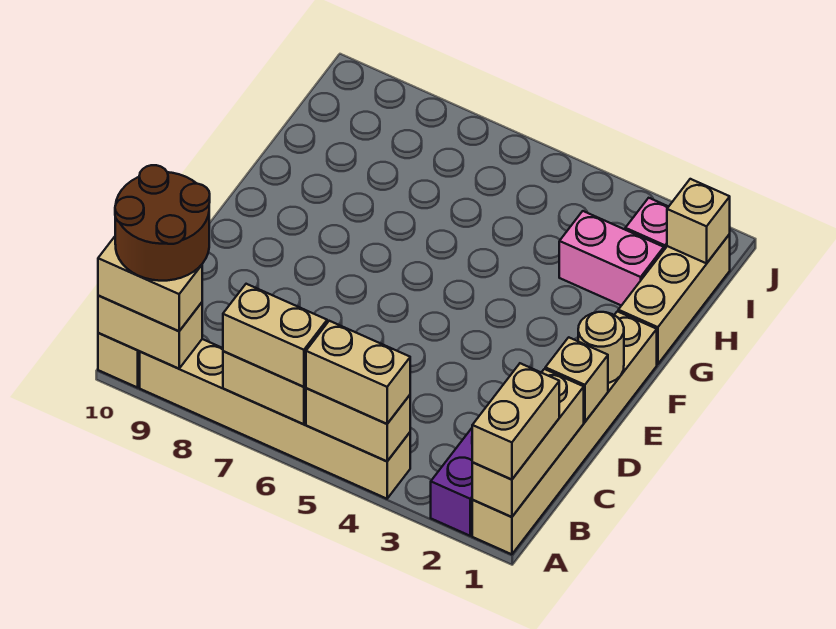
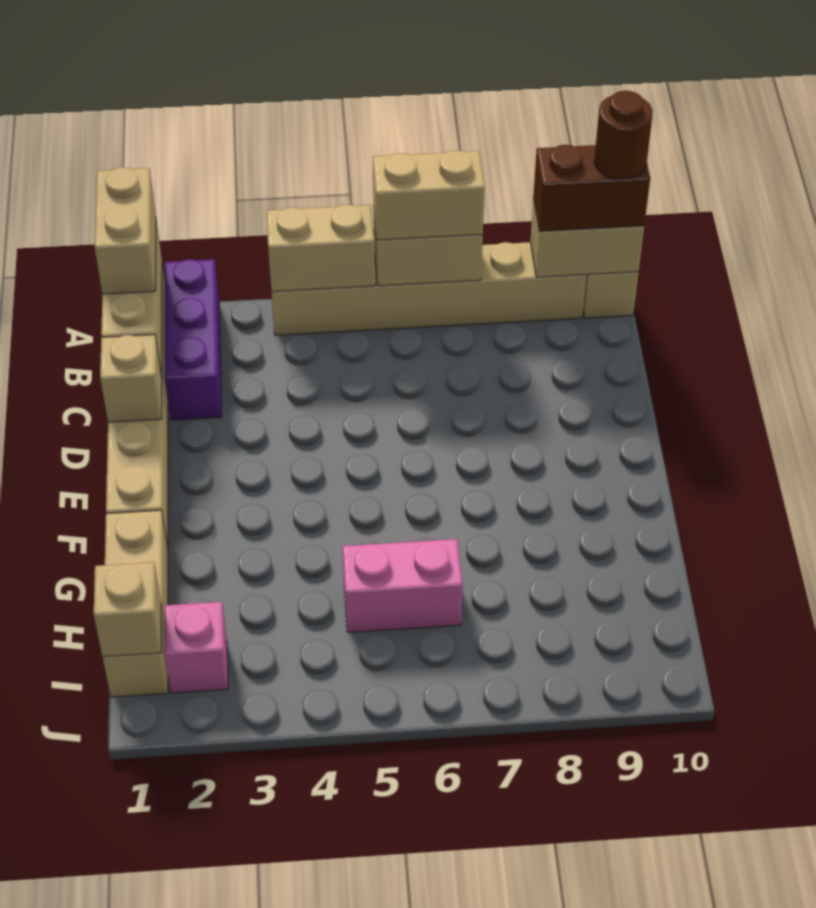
tan brick A4:A5 level 3 -> none
tan brick A9:A10 level 3 -> brown brick A9:A10 level 3
brown round brick A9:B10 level 4 -> brown round brick A10 level 4
tan round brick E1 level 2 -> none
pink brick H2:H3 level 1 -> pink brick H5:H6 level 1

